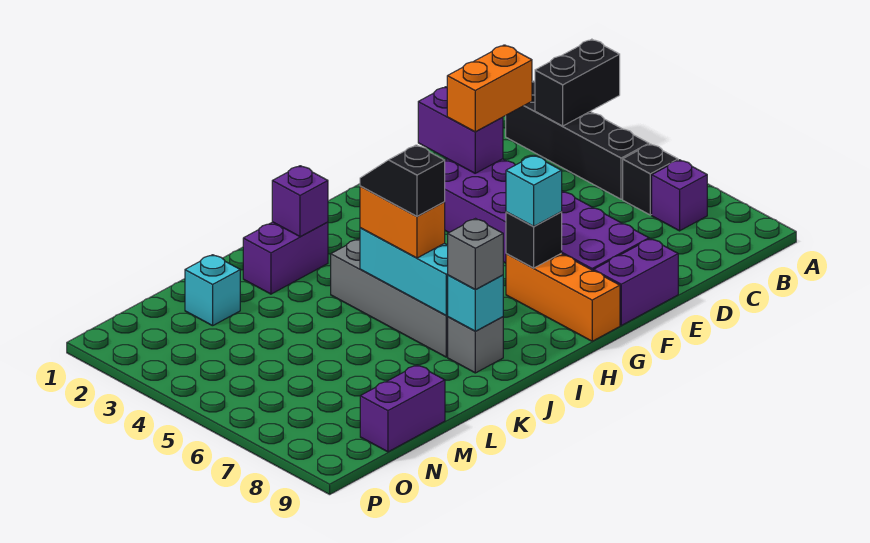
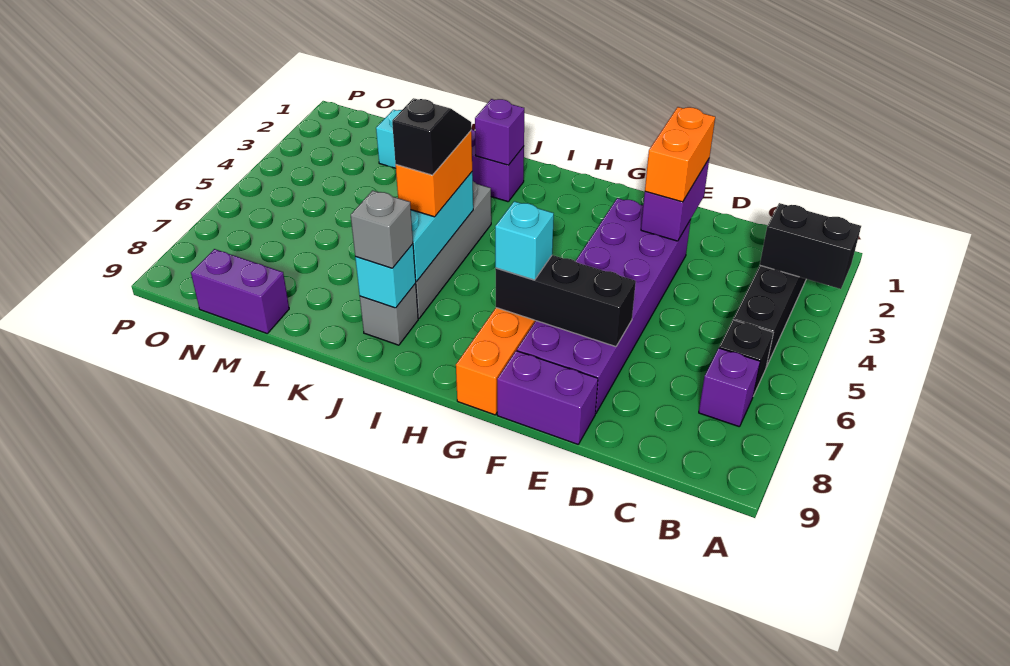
orange brick D3:E3 level 3 -> orange brick E2:E3 level 3
black brick G7 level 2 -> black brick E7:G7 level 2

